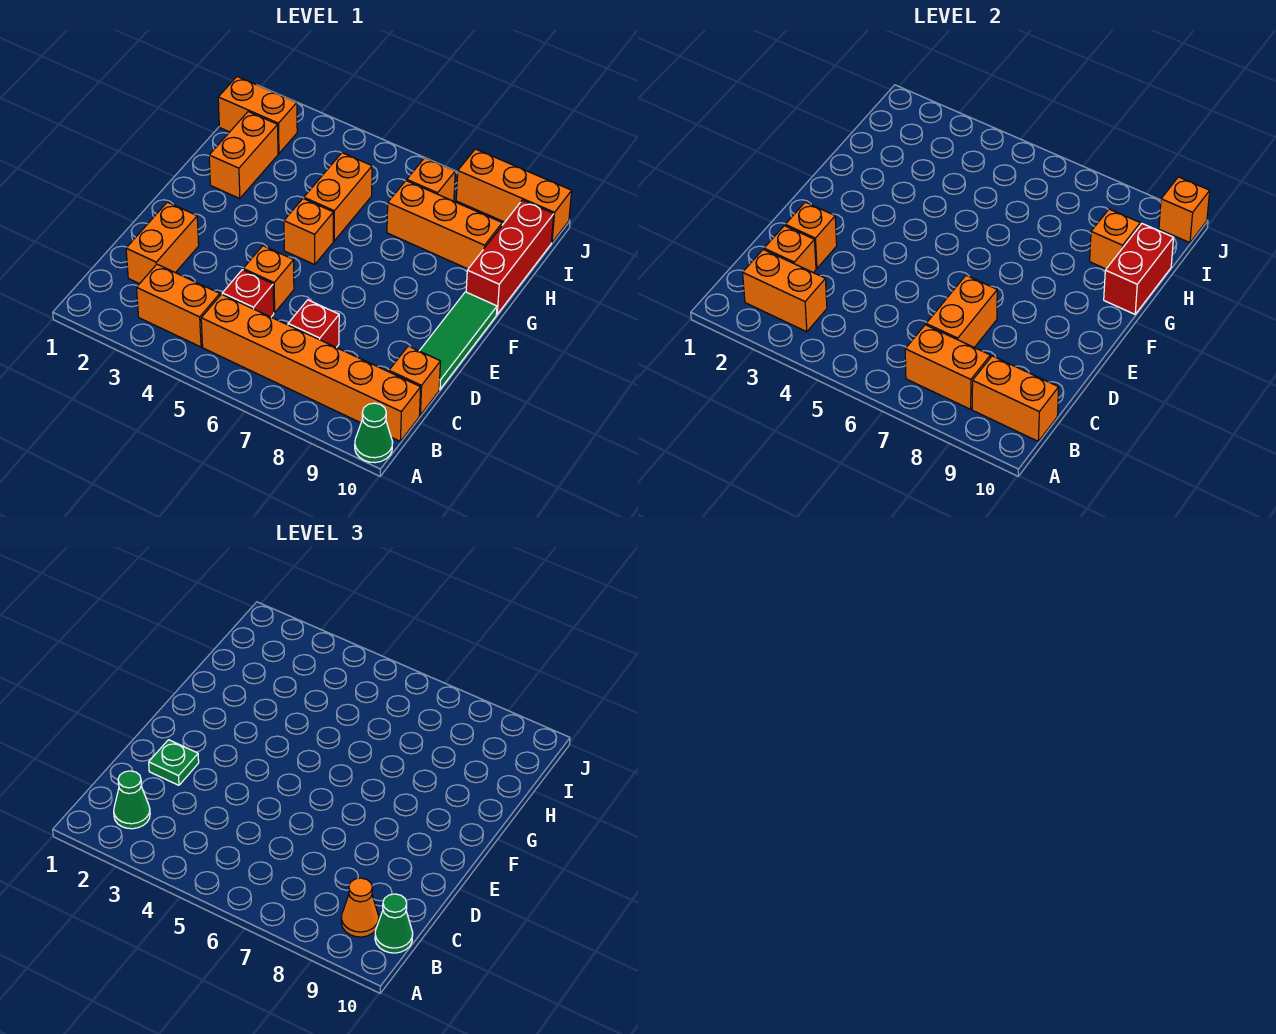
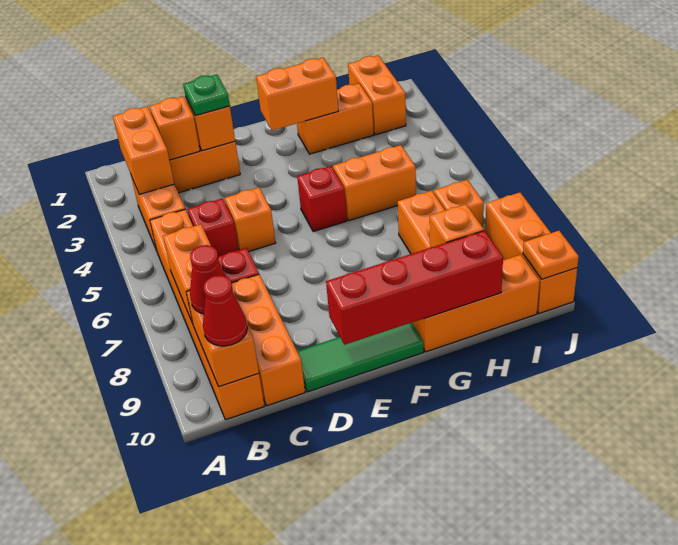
green cone A10 level 1 -> none
green cone B2 level 3 -> none
orange cone B9 level 3 -> red cone B9 level 3
green cone B10 level 3 -> red cone B10 level 3
orange brick C7:D7 level 2 -> orange brick F2:G2 level 2
orange brick C10 level 1 -> orange brick C8:C10 level 1
orange brick F5 level 1 -> red brick F5 level 1
red brick G10:I10 level 1 -> orange brick G10:I10 level 1
red brick G10:H10 level 2 -> red brick E10:H10 level 2
orange brick J10 level 2 -> orange plate J10 level 2

